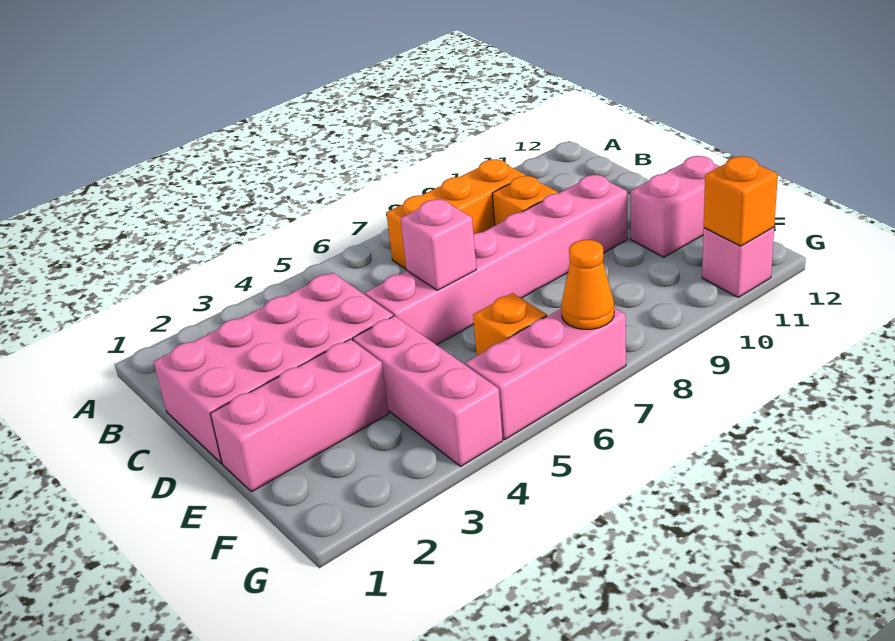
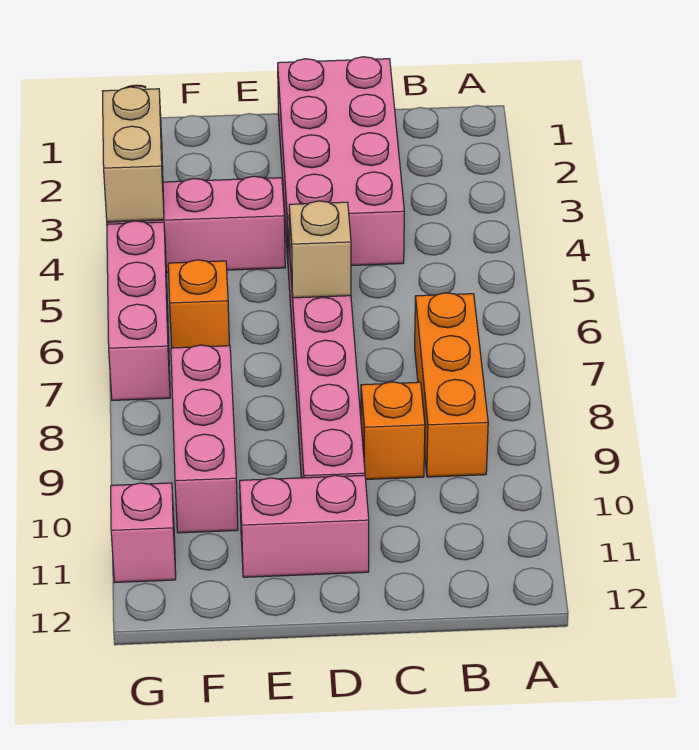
pink brick D6 level 2 -> tan brick D6 level 2
pink brick E1:E3 level 1 -> pink brick F8:F10 level 1
pink brick E11:E12 level 1 -> pink brick D11:E11 level 1
none -> tan brick G3:G4 level 2
orange cone G7 level 2 -> none
orange brick G11 level 2 -> none

